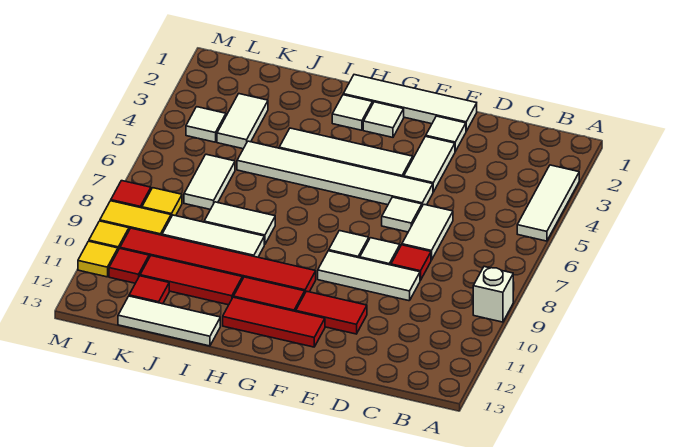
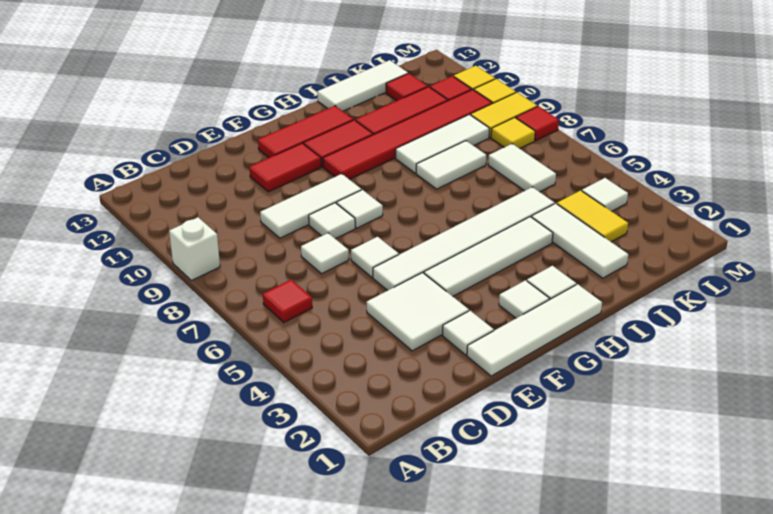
white tile A3:A5 level 1 -> white tile J2:J4 level 1
white tile D6:D7 level 1 -> white tile D7 level 1
red tile D8 level 1 -> red tile B6 level 1
white tile E3:E4 level 1 -> white tile D3:E4 level 1
white tile K3:K4 level 1 -> yellow tile K3:K4 level 1

